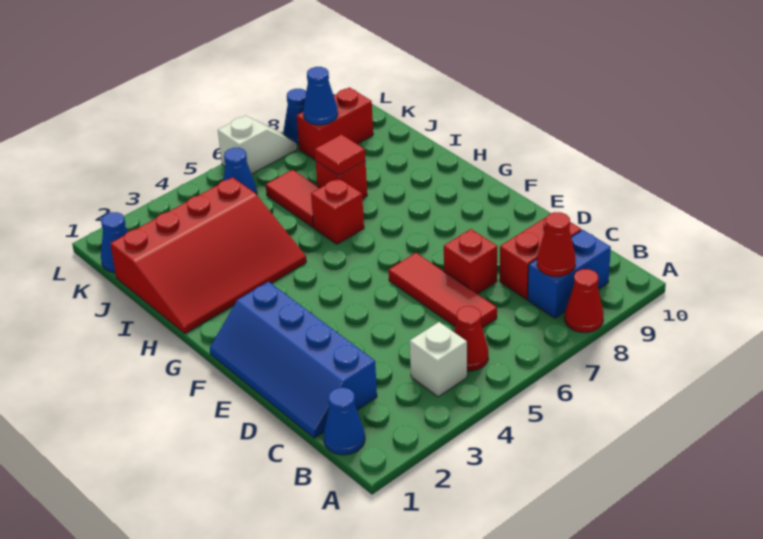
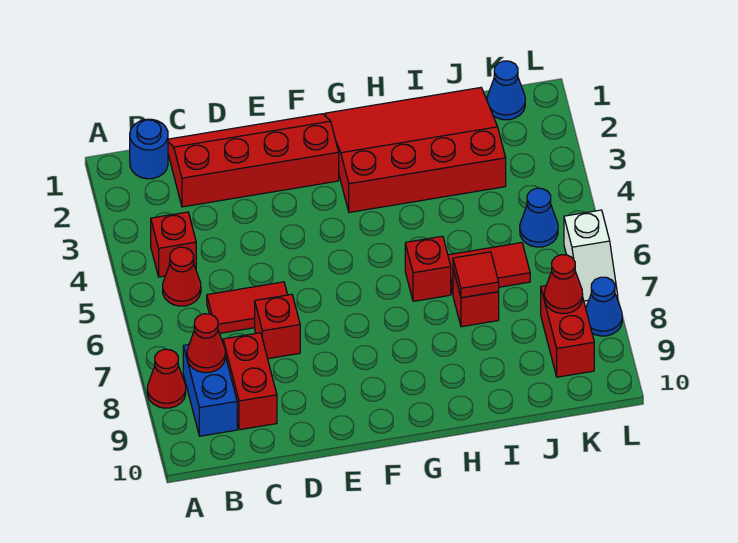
blue cone B1 level 1 -> blue round brick B1 level 1
white brick B4 level 1 -> red brick B4 level 1
blue slope C1:F2 level 1 top 2 -> red slope C1:F2 level 1 top 2
red tile C6:E6 level 1 -> red tile C6:D6 level 1
red slope H1:J4 level 1 top J -> red slope G1:J3 level 1 top 3
blue cone K8 level 2 -> red cone K8 level 2

